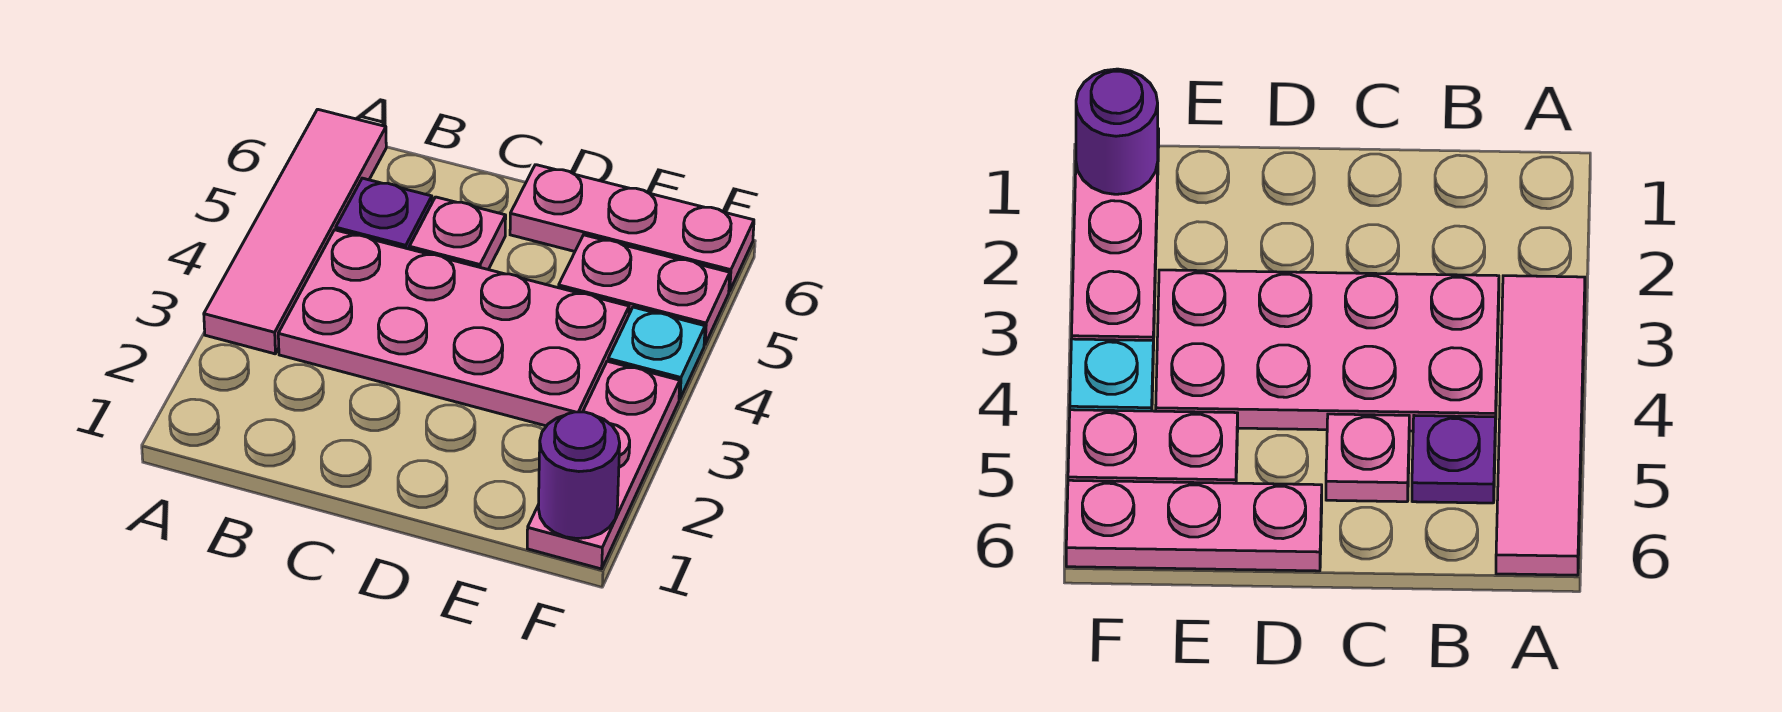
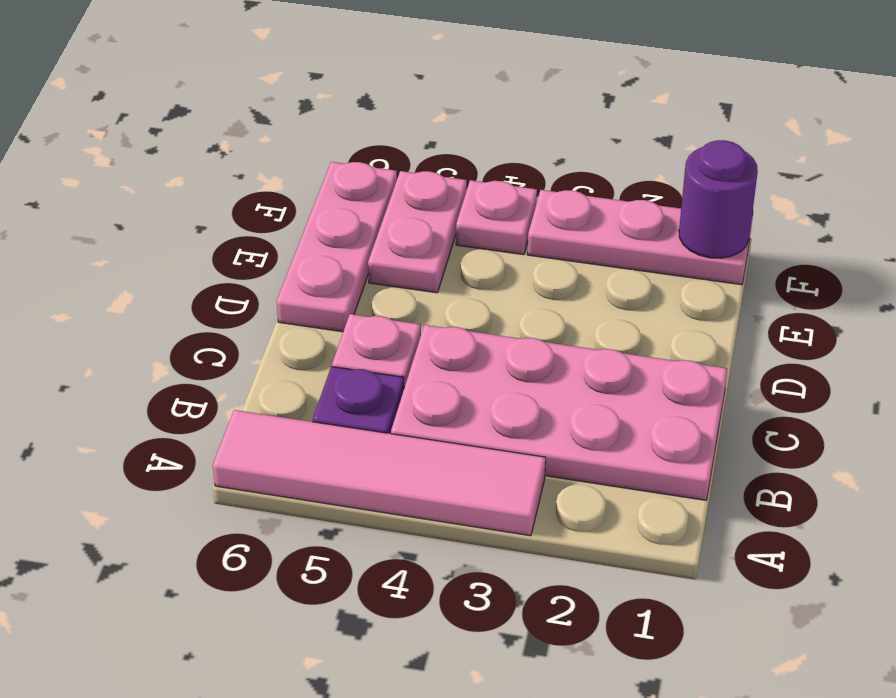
pink plate B3:E4 level 1 -> pink plate B1:C4 level 1
cyan plate F4 level 1 -> pink plate F4 level 1

